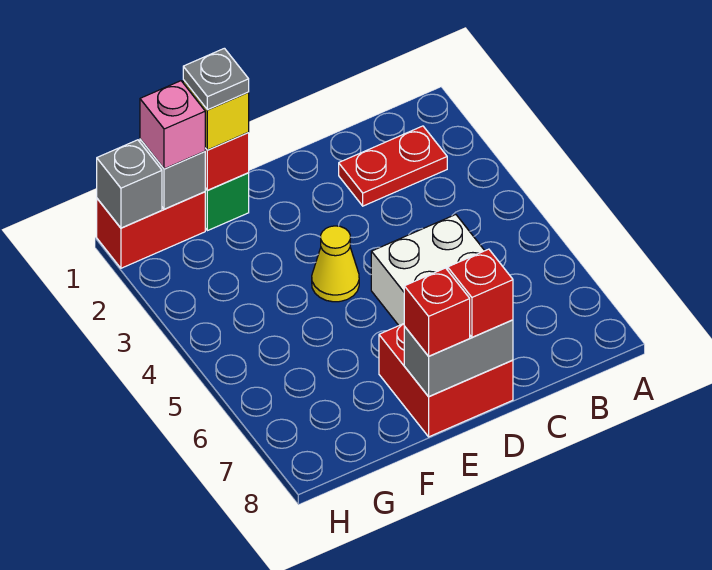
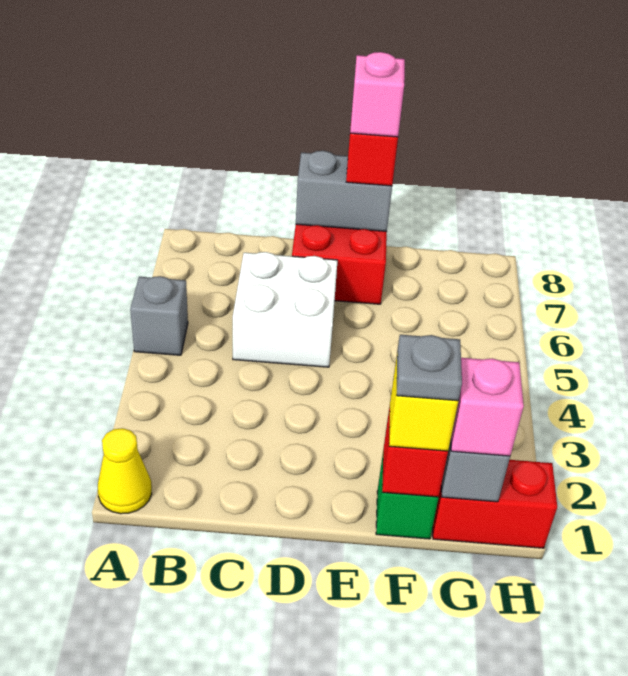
red plate B2:C2 level 1 -> none
red brick D8 level 3 -> none
yellow cone E4 level 1 -> yellow cone A1 level 1
none -> pink brick E8 level 4
grey brick H1 level 2 -> grey brick A5 level 1

